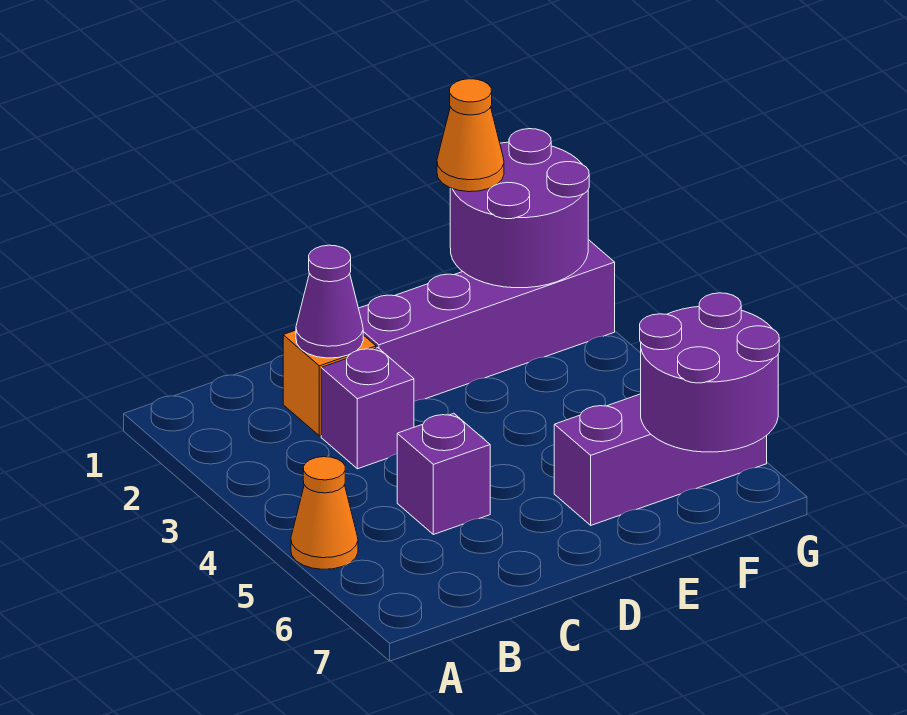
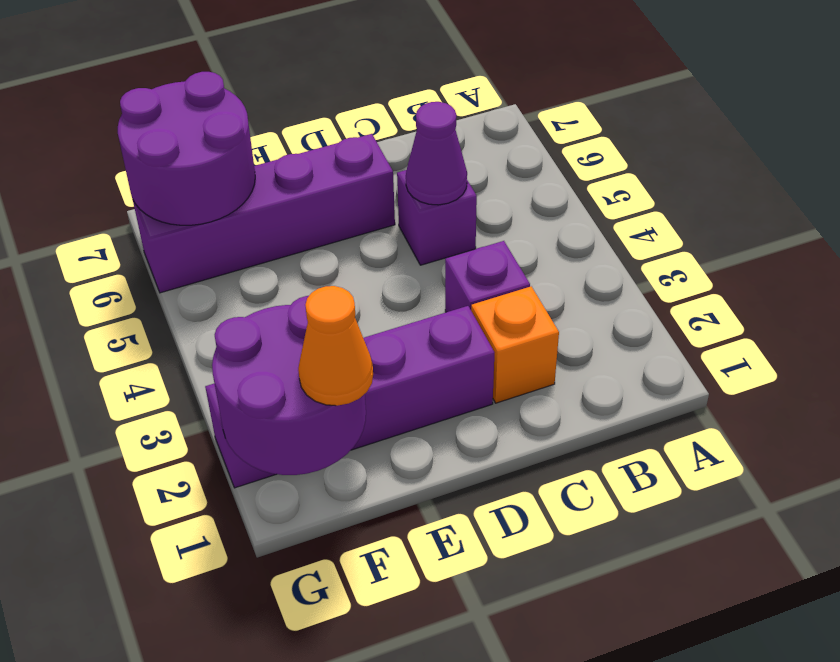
orange cone A5 level 1 -> none
purple cone C2 level 2 -> purple cone C5 level 2
purple brick E6:G6 level 1 -> purple brick D6:G6 level 1

